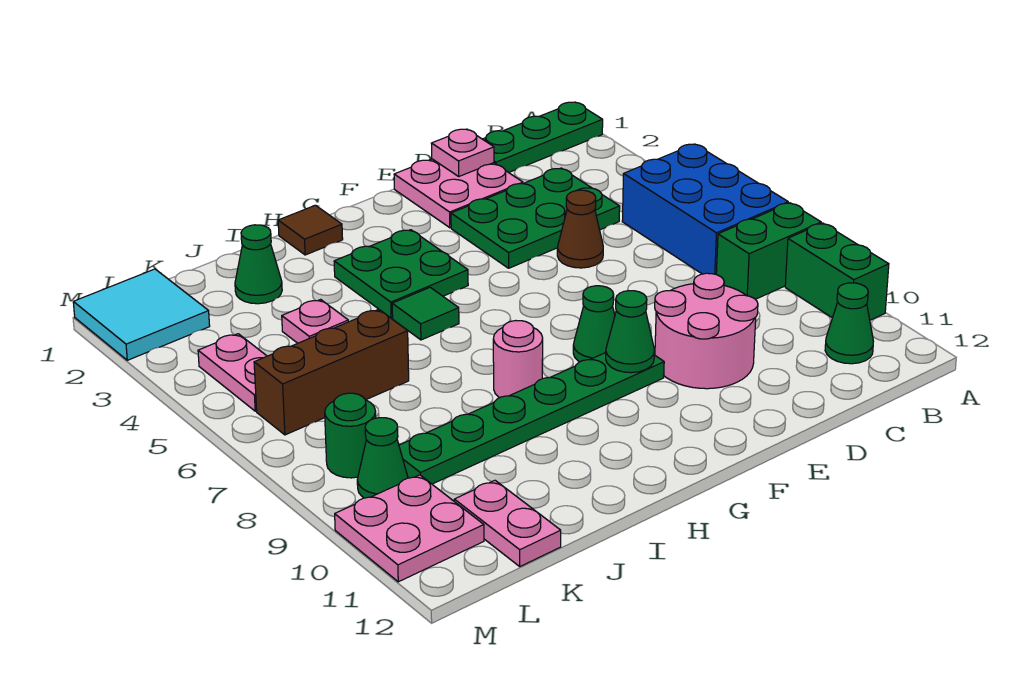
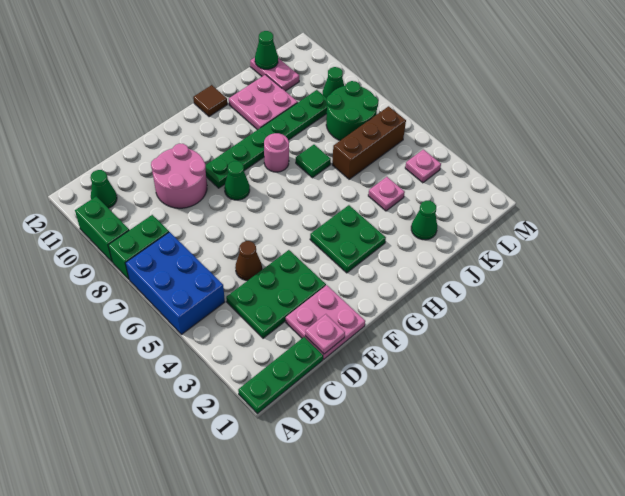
green cone F9 level 2 -> green cone K12 level 2
brown tile H1 level 1 -> brown tile H12 level 1
green tile H5 level 1 -> green tile I7 level 1
cyan tile L1:M2 level 1 -> none
pink plate L4:L5 level 1 -> pink plate L4 level 1
green round brick L8 level 1 -> green round brick K7:L8 level 1
pink plate L10:M11 level 1 -> pink plate I10:J11 level 1

